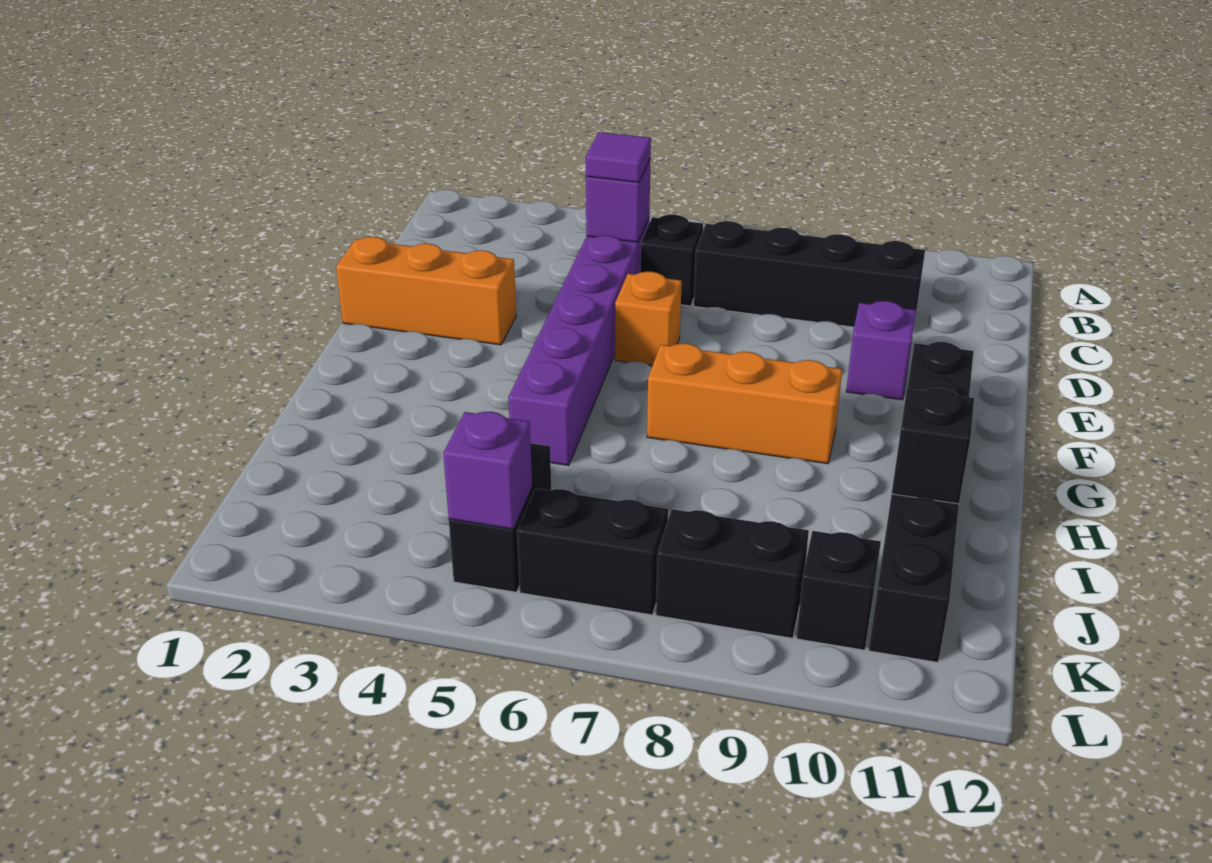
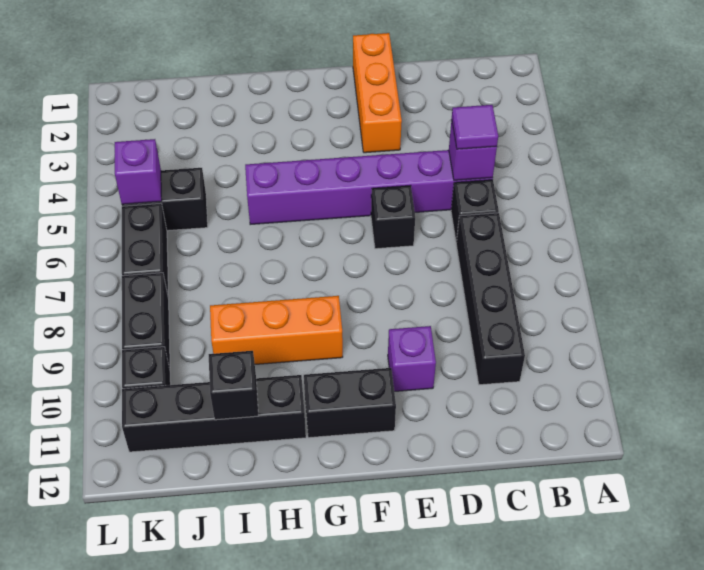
orange brick E6 level 1 -> black brick E6 level 1
orange brick G7:G9 level 1 -> orange brick G9:I9 level 1

